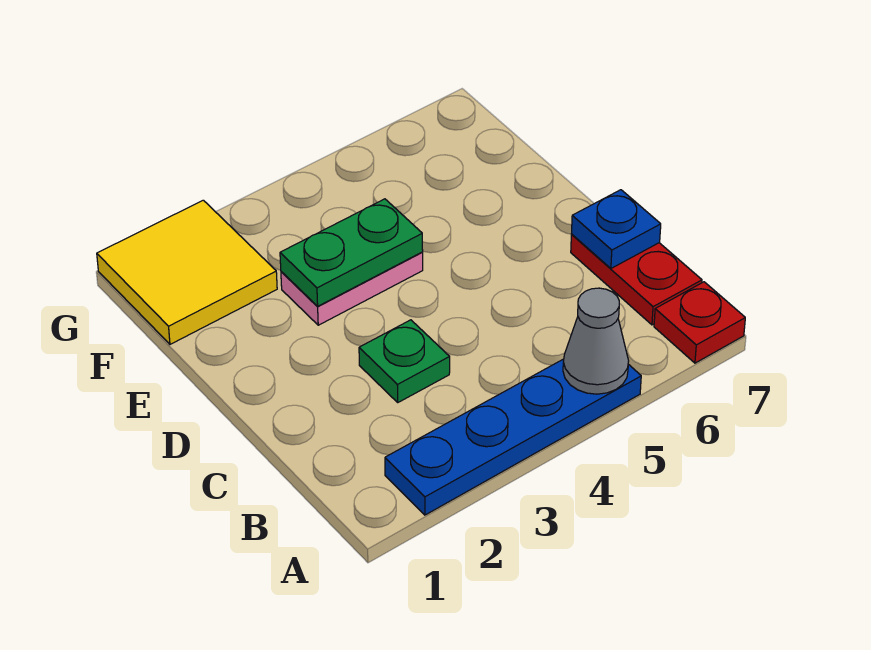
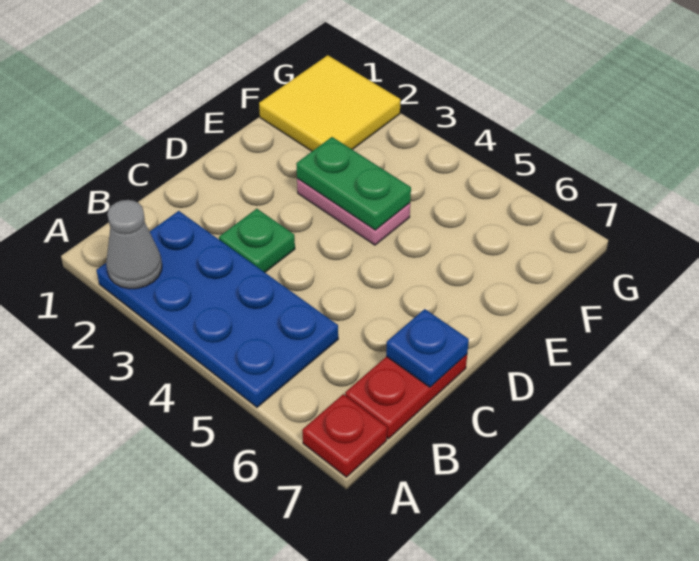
blue plate A2:A5 level 1 -> blue plate A2:B5 level 1
grey cone A5 level 2 -> grey cone A2 level 2

